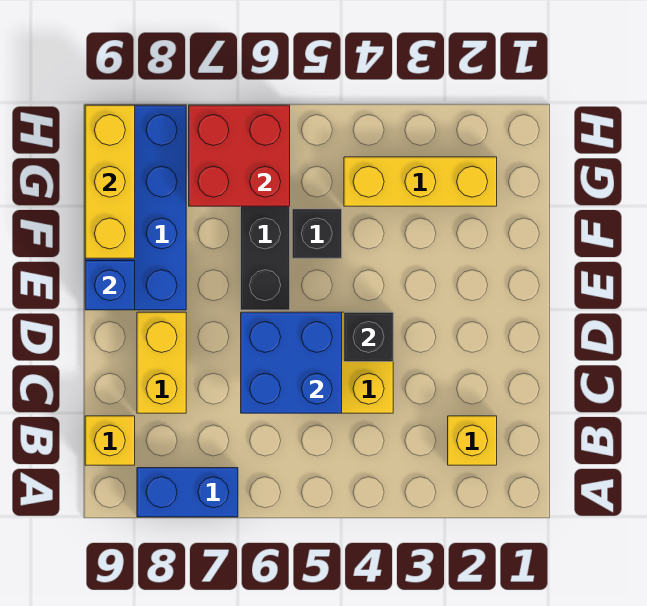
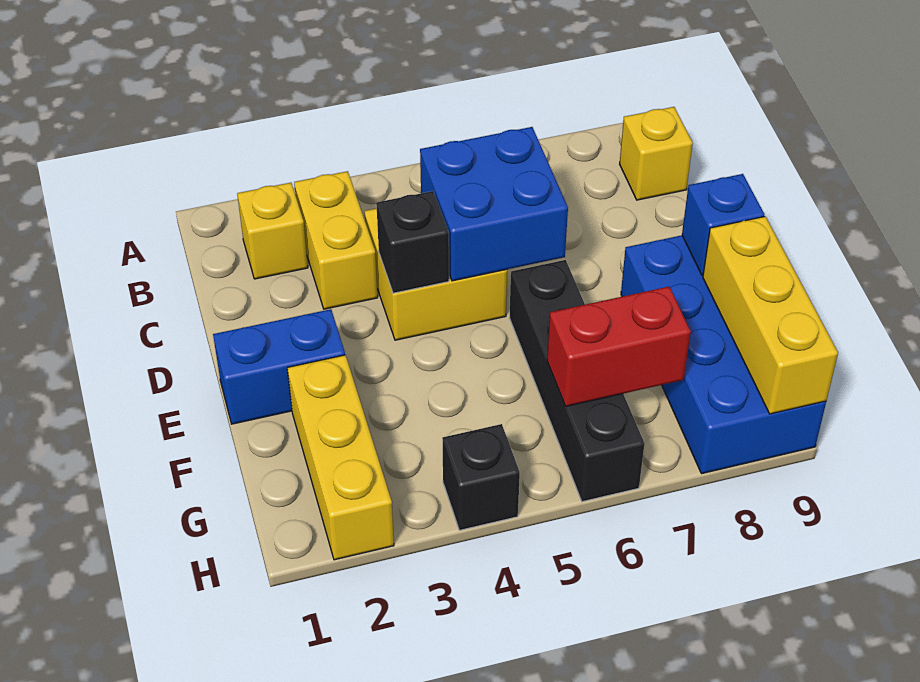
blue brick A7:A8 level 1 -> blue brick E1:E2 level 1
yellow brick C8:D8 level 1 -> yellow brick B3:C3 level 1
black brick F5 level 1 -> black brick H4 level 1
yellow brick G2:G4 level 1 -> yellow brick F2:H2 level 1
red brick G6:H7 level 2 -> red brick G6:G7 level 2

